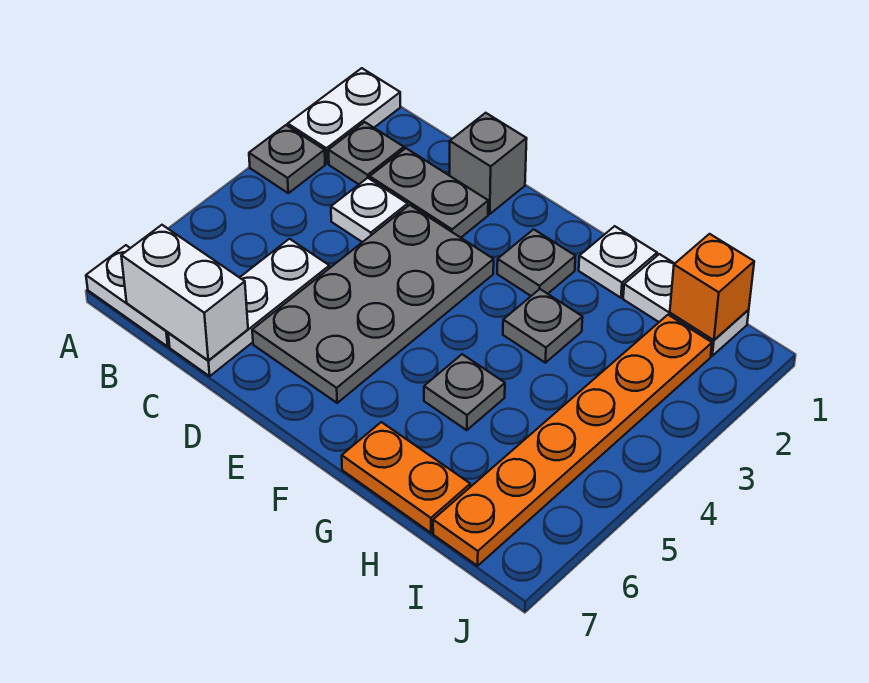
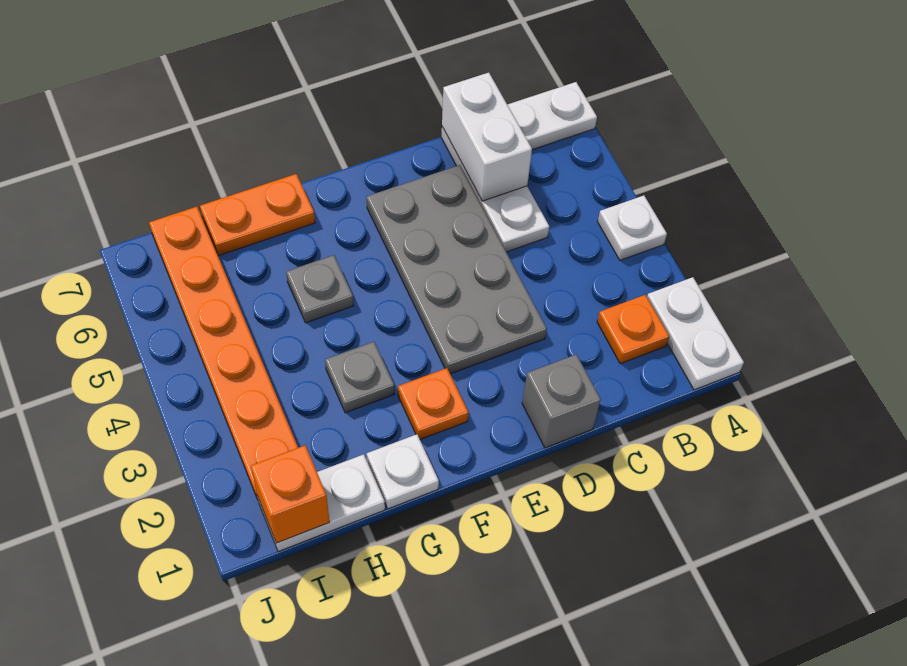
grey plate A3 level 1 -> none
grey plate B2 level 1 -> orange plate B2 level 1
white brick B7:C7 level 2 -> white brick C6:C7 level 2
grey plate C2:D2 level 1 -> none
white plate C3 level 1 -> white plate A4 level 1
grey plate F2 level 1 -> orange plate F2 level 1

